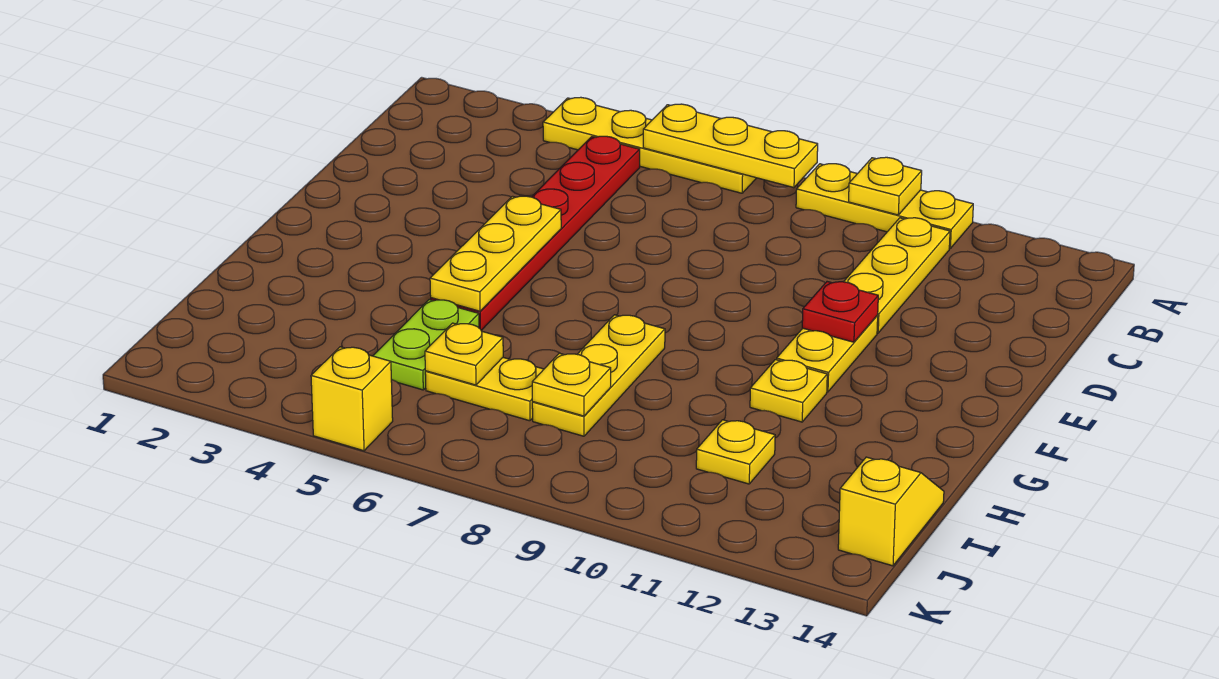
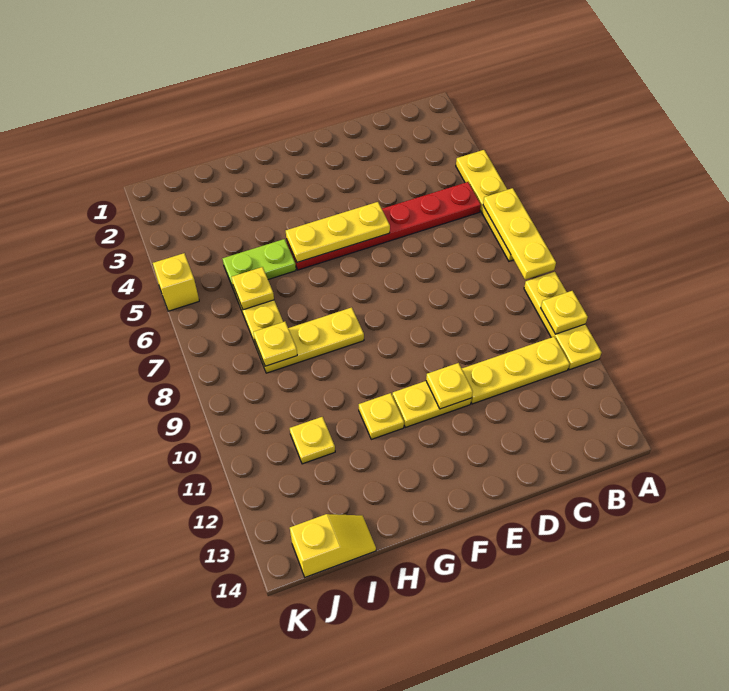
red plate E11 level 2 -> yellow plate E11 level 2

